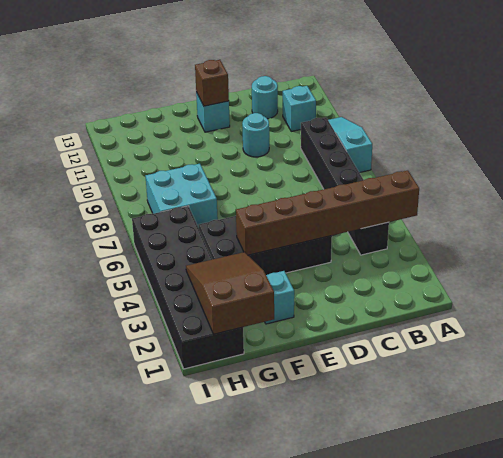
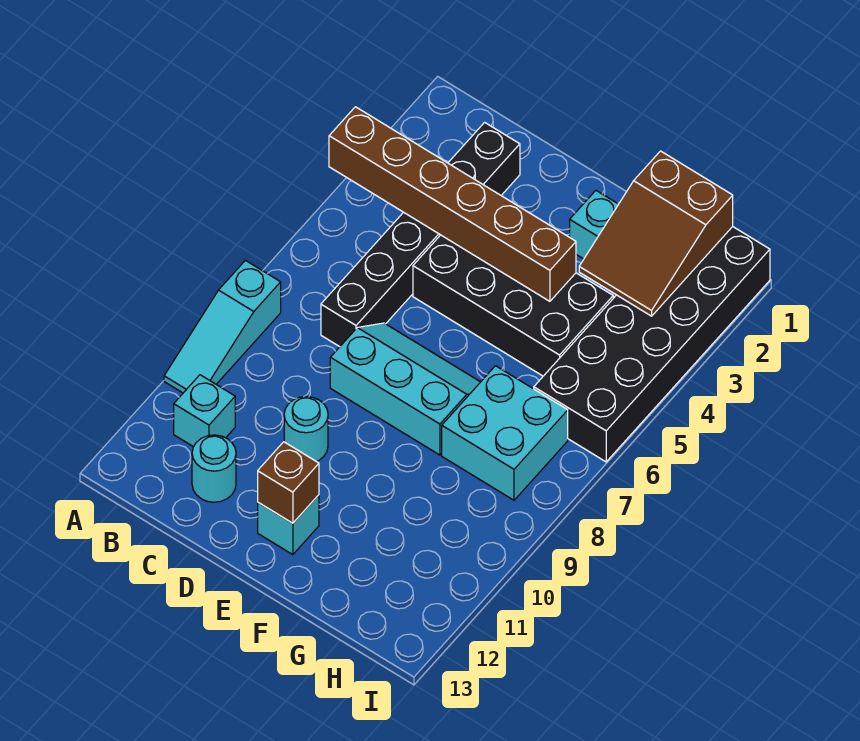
black brick B4:B9 level 1 -> black brick C2:C7 level 1
none -> cyan slope D7:F8 level 1 top 8

